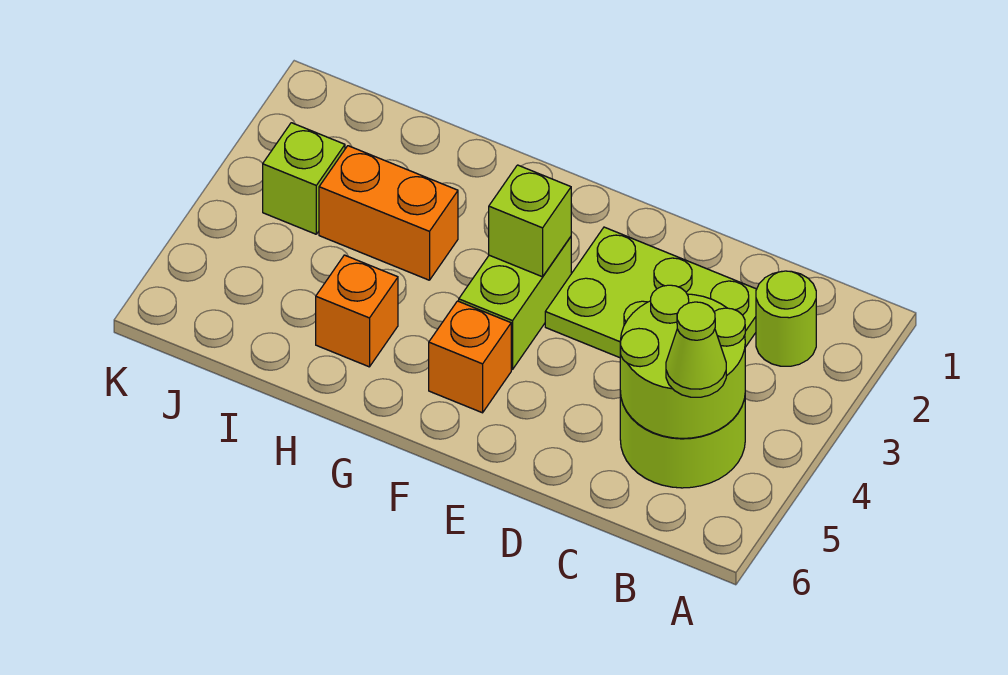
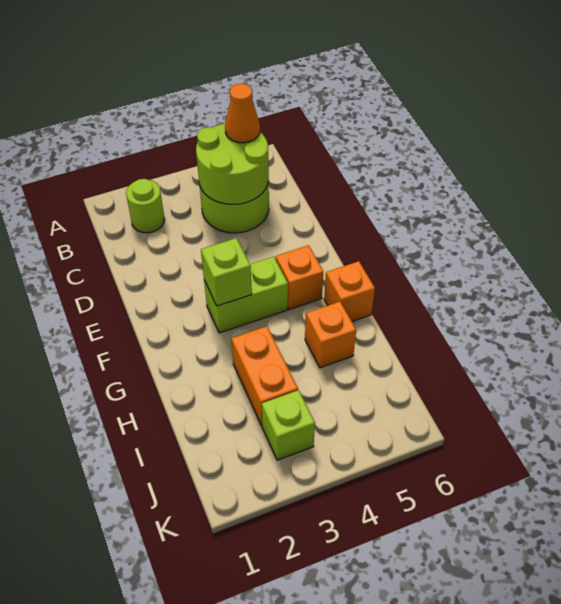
lime cone B5 level 3 -> orange cone B5 level 3
lime plate C2:E3 level 1 -> none
none -> orange brick G6 level 1

